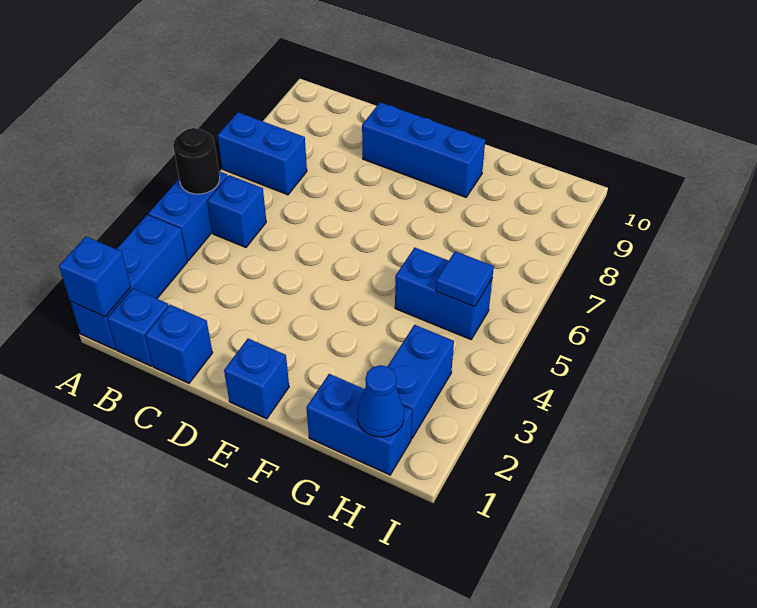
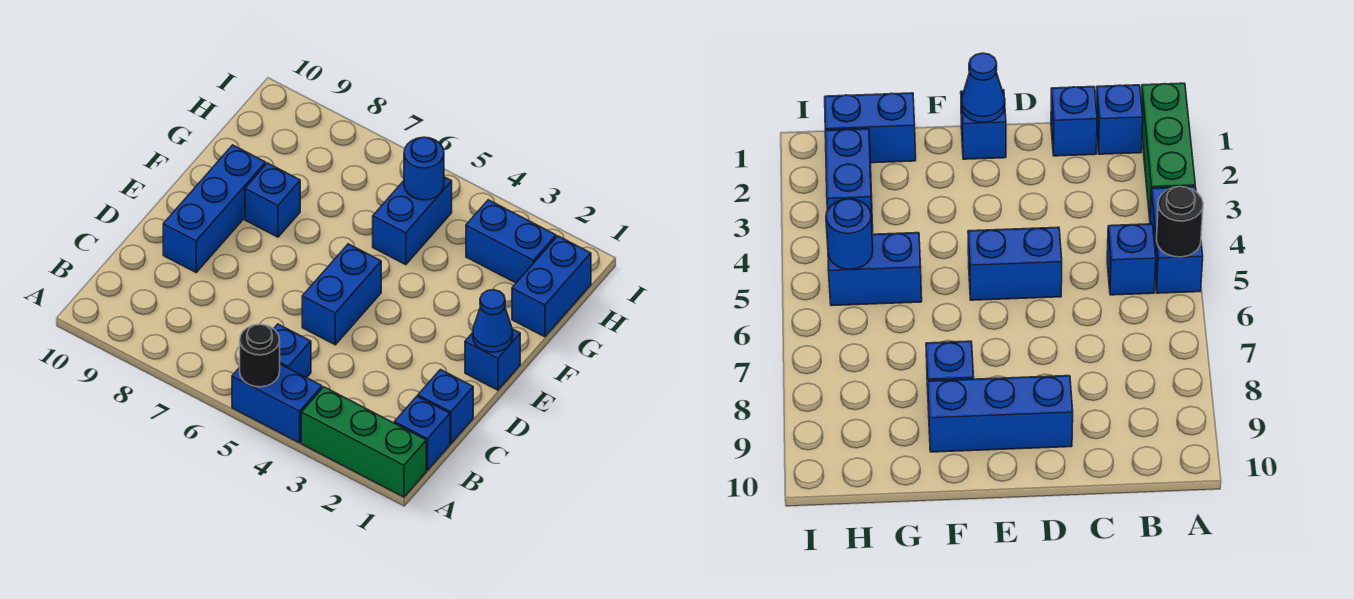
blue brick A1:A3 level 1 -> green brick A1:A3 level 1
blue brick A1 level 2 -> blue brick F8 level 1
blue brick A7:B7 level 1 -> blue brick D5:E5 level 1
blue cone H1 level 2 -> blue cone E1 level 2
blue tile H5 level 2 -> blue round brick H5 level 2

